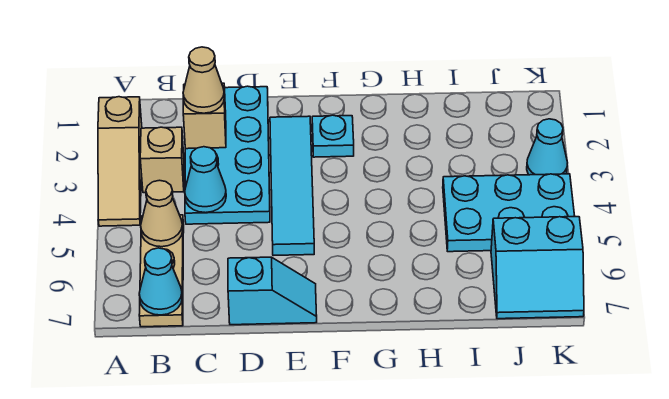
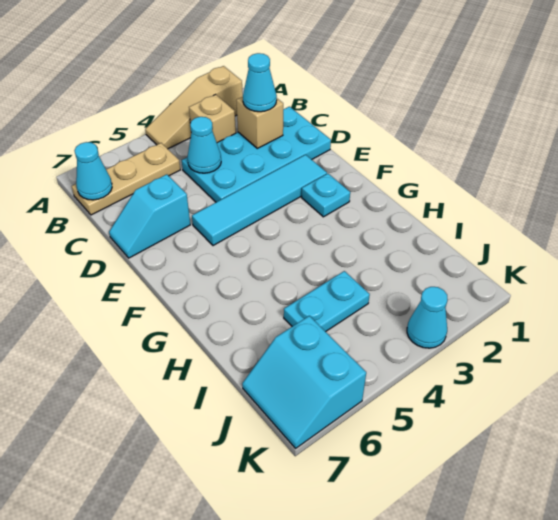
tan cone B5 level 2 -> none
tan cone C2 level 3 -> cyan cone C2 level 3
cyan slope D7:E7 level 1 top D -> cyan slope D6:D7 level 1 top 6
cyan plate I4:K5 level 1 -> cyan plate I4:I5 level 1

